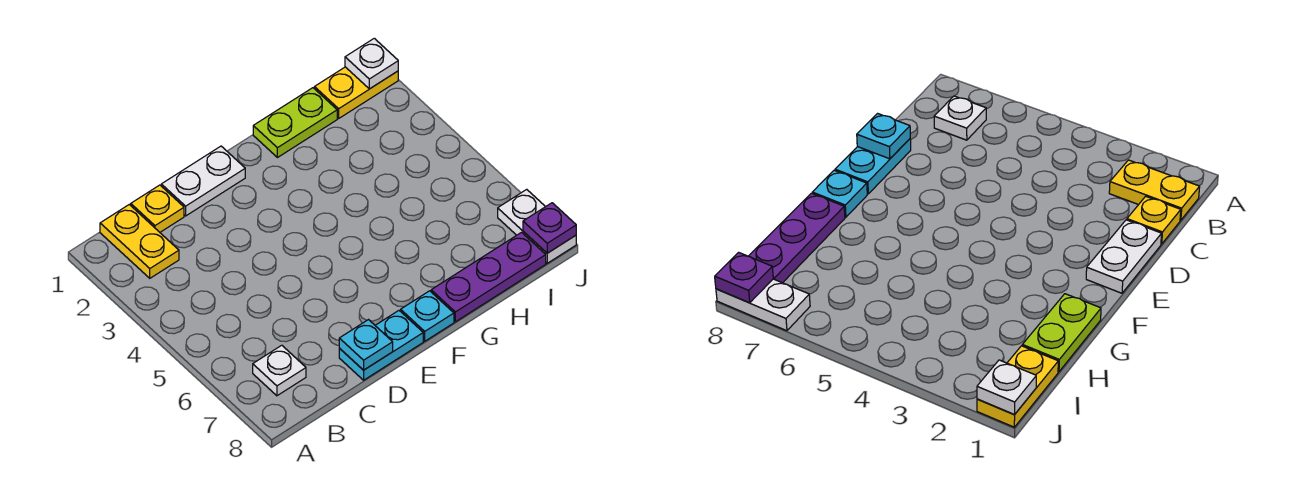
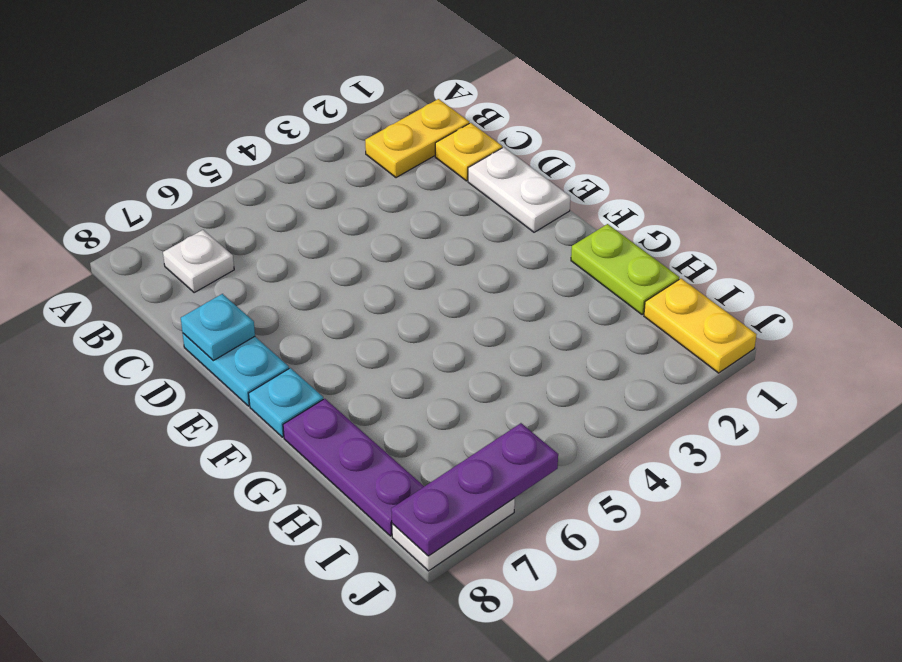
white plate J1 level 2 -> none
purple plate J8 level 2 -> purple plate J6:J8 level 2

